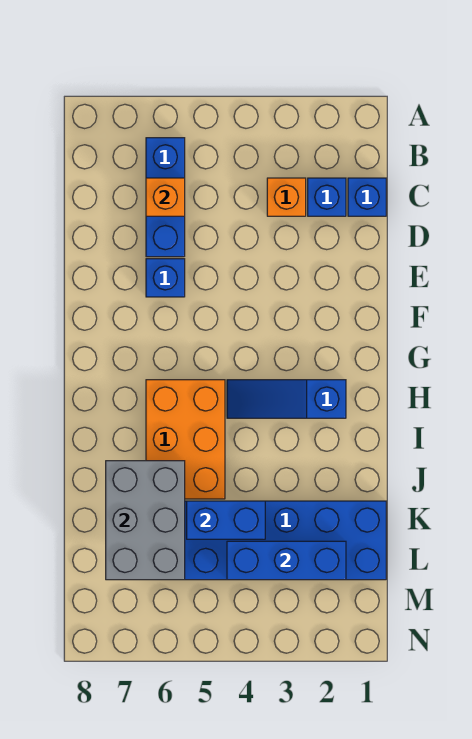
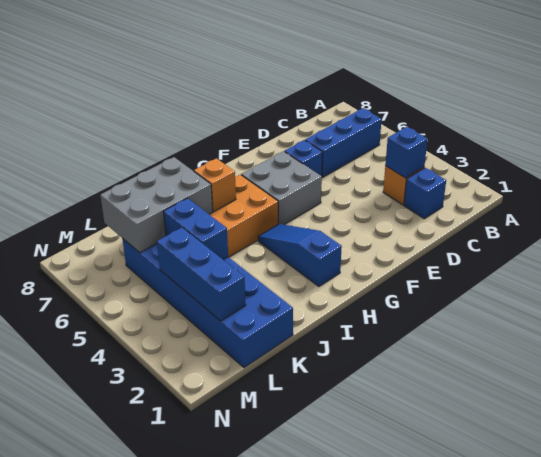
blue brick C1 level 1 -> blue brick C3 level 2
orange brick C6 level 2 -> orange brick I6 level 2
none -> grey brick F5:G6 level 1

